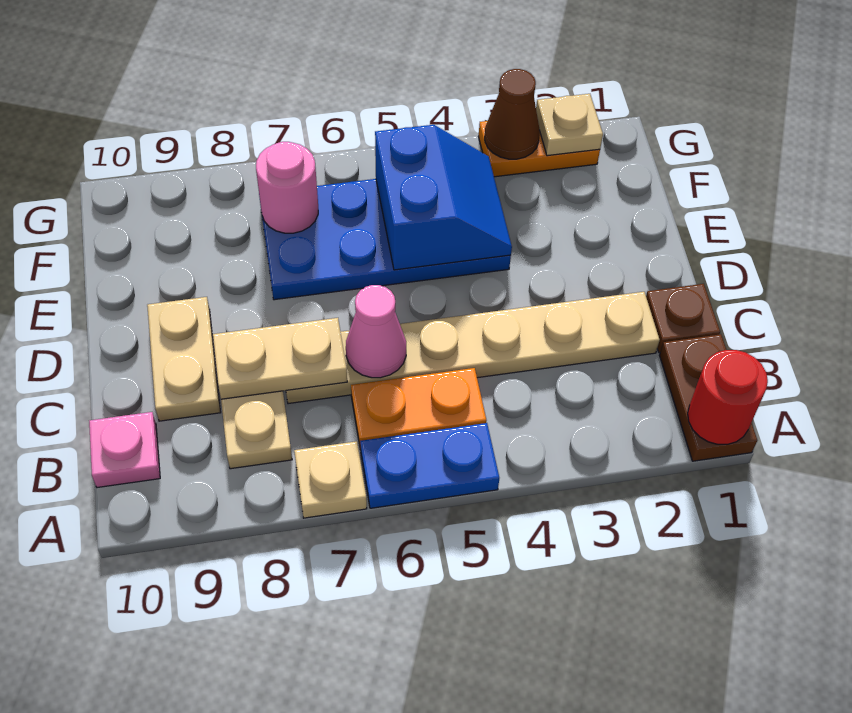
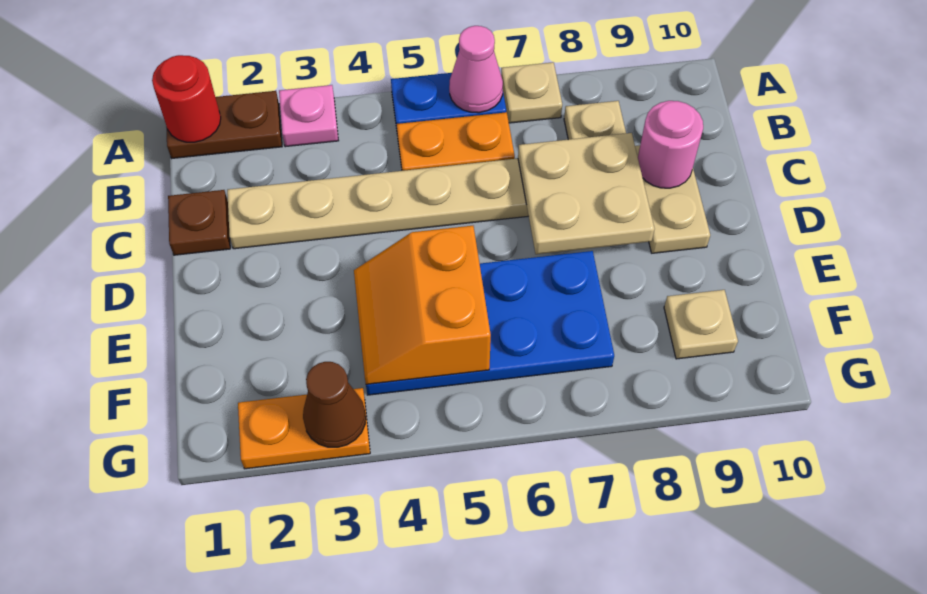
brown plate A1:B1 level 1 -> brown plate A1:A2 level 1
pink plate B10 level 1 -> pink plate A3 level 1
pink cone C6 level 2 -> pink cone A6 level 2
tan plate C7:C8 level 2 -> tan plate C7:D8 level 2
blue slope E4:F5 level 2 top 5 -> orange slope E4:F5 level 2 top 5
pink round brick F7 level 2 -> pink round brick C9 level 2
tan plate G2 level 2 -> tan plate F9 level 1

